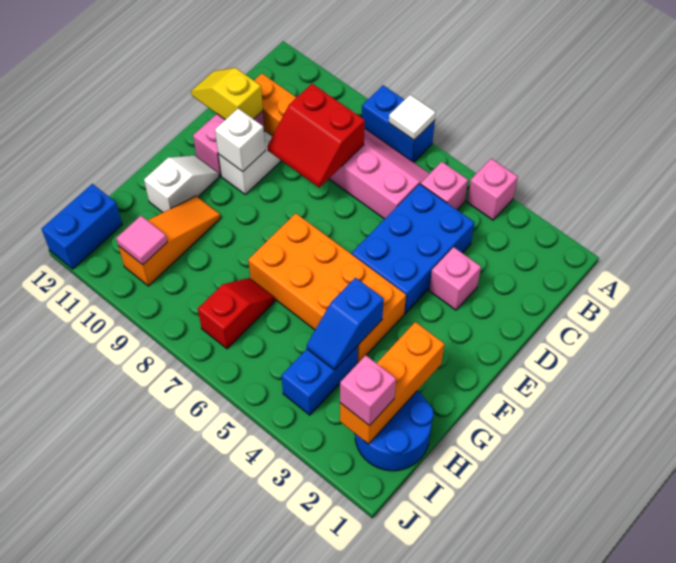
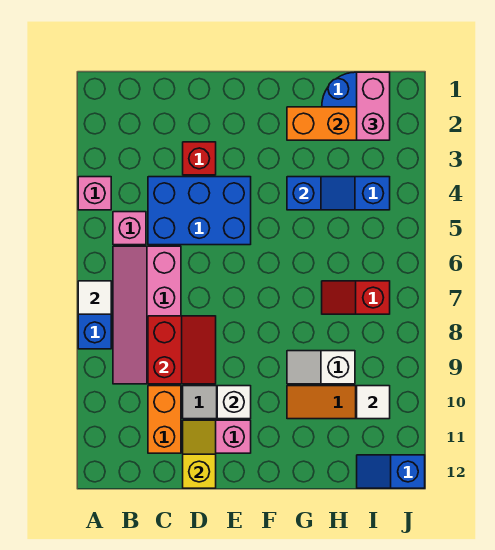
pink brick D3 level 1 -> red brick D3 level 1
yellow slope D11:D12 level 2 top 11 -> yellow slope D11:D12 level 2 top 12
orange brick F4:G7 level 1 -> none
white slope F11:G11 level 1 top G -> white slope G9:H9 level 1 top H
pink brick I2 level 3 -> pink brick I1:I2 level 3
pink tile I10 level 2 -> white tile I10 level 2
blue brick I12:J12 level 1 -> blue slope I12:J12 level 1 top J

